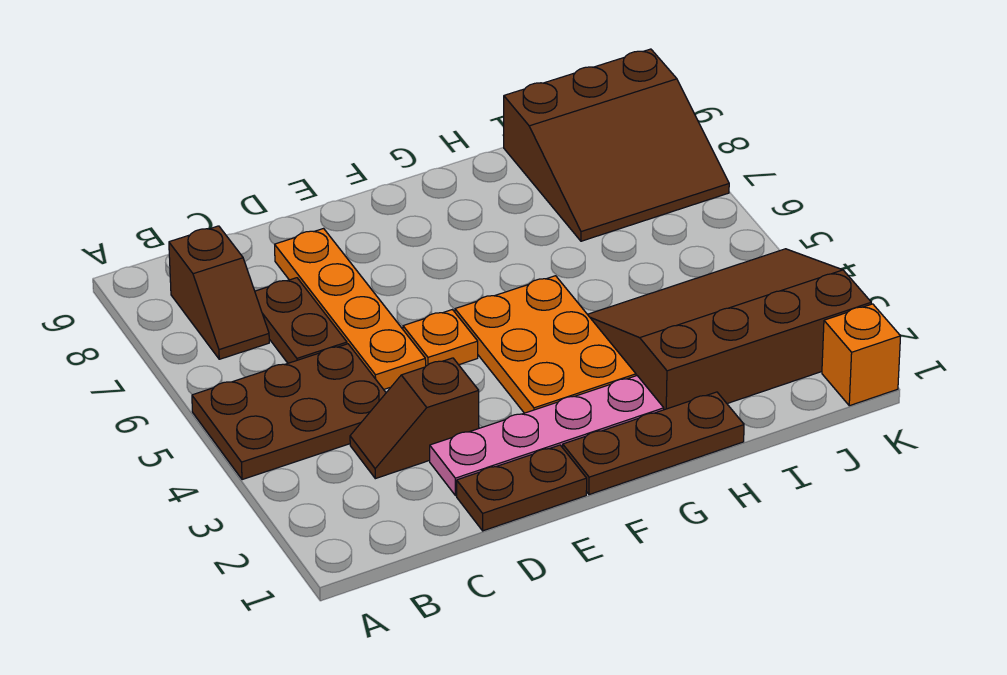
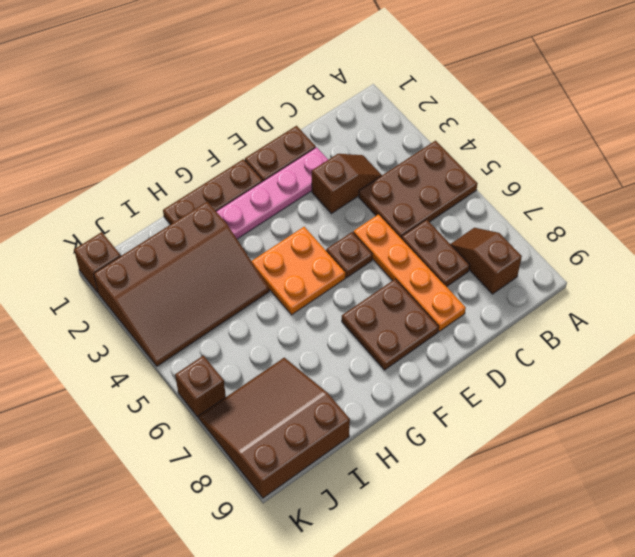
orange plate E5 level 1 -> brown plate E5 level 1
none -> brown plate E7:F8 level 1
orange plate F3:G5 level 1 -> orange plate F4:G5 level 1
orange brick K1 level 1 -> brown brick K1 level 1
none -> brown brick K6 level 1

